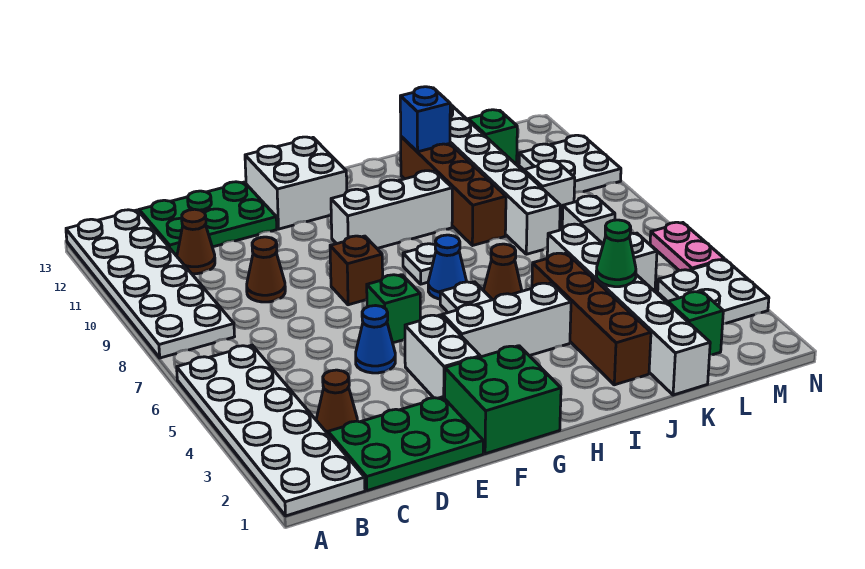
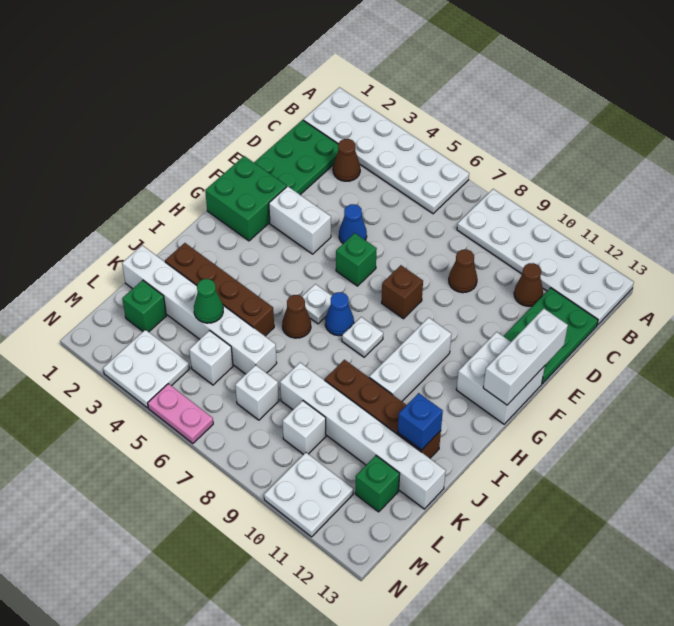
white brick G4:I4 level 1 -> white brick E13:G13 level 2

